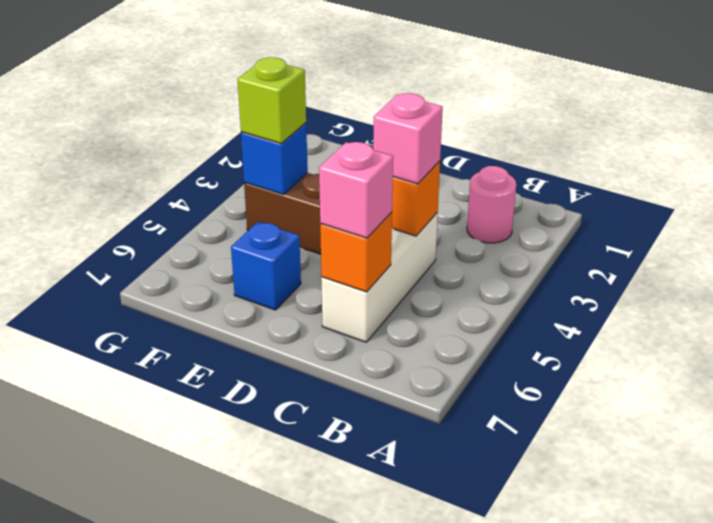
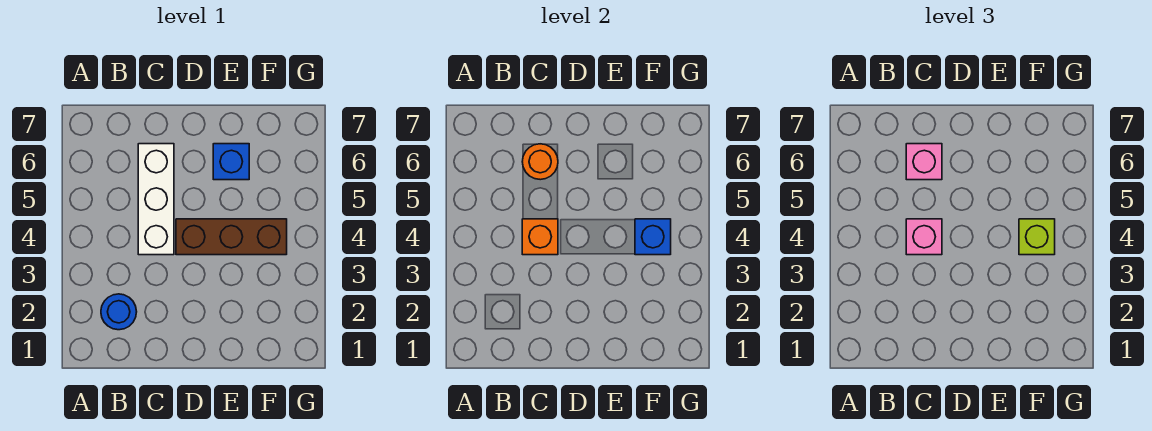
pink round brick B2 level 1 -> blue round brick B2 level 1
orange brick C6 level 2 -> orange round brick C6 level 2

